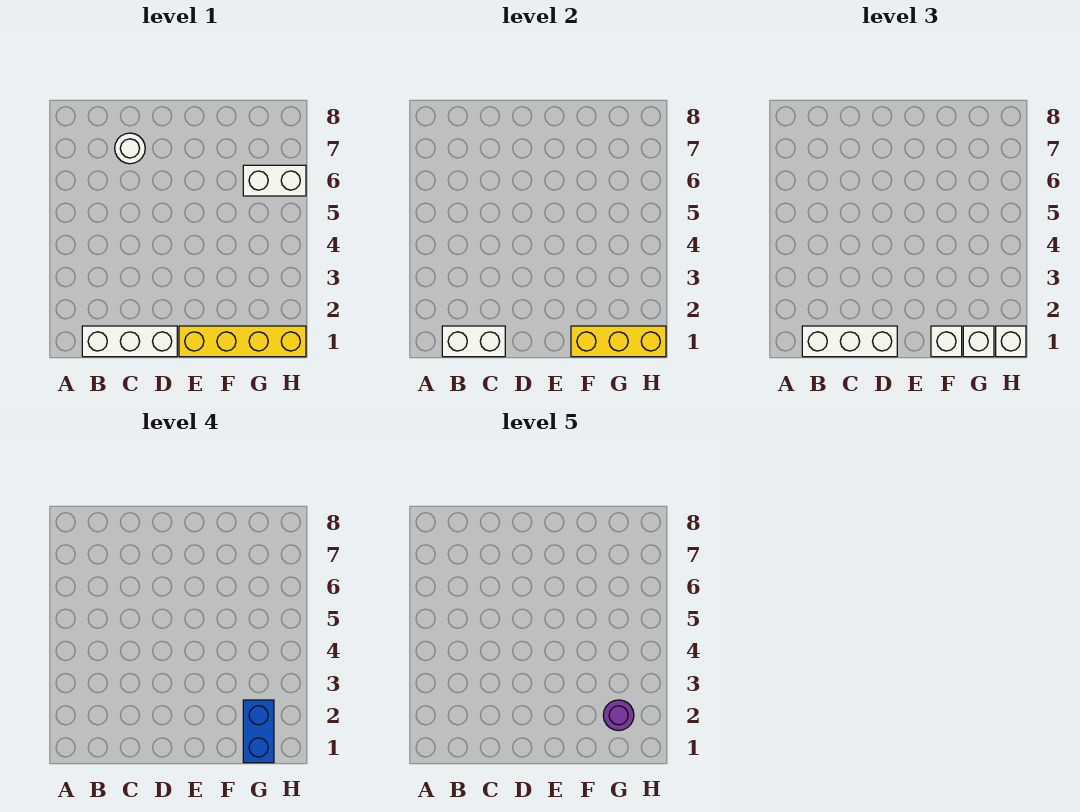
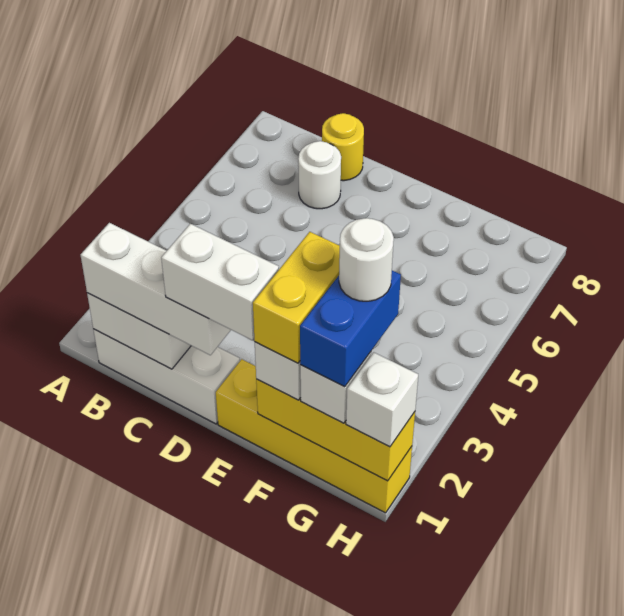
none -> yellow round brick C8 level 1
none -> yellow brick F1:F2 level 4
purple round brick G2 level 5 -> white round brick G2 level 5
white brick G6:H6 level 1 -> white brick D1:E1 level 4

